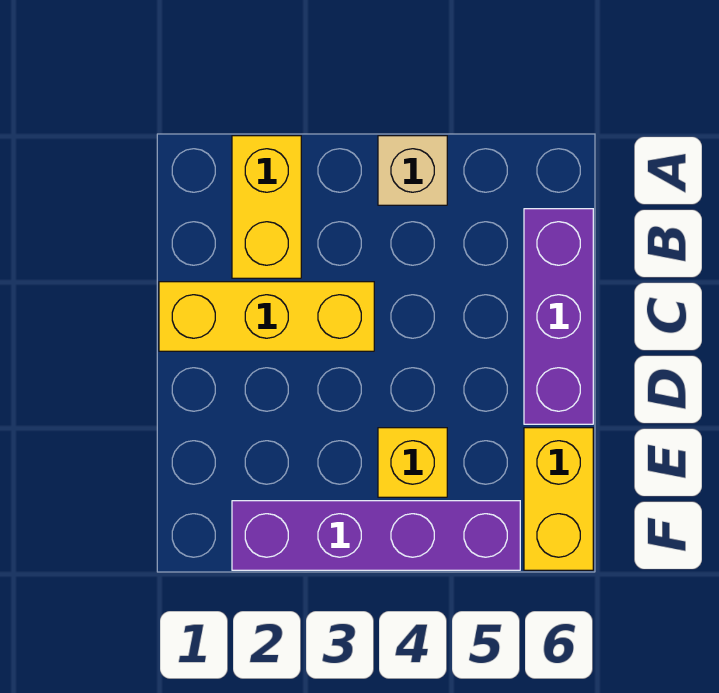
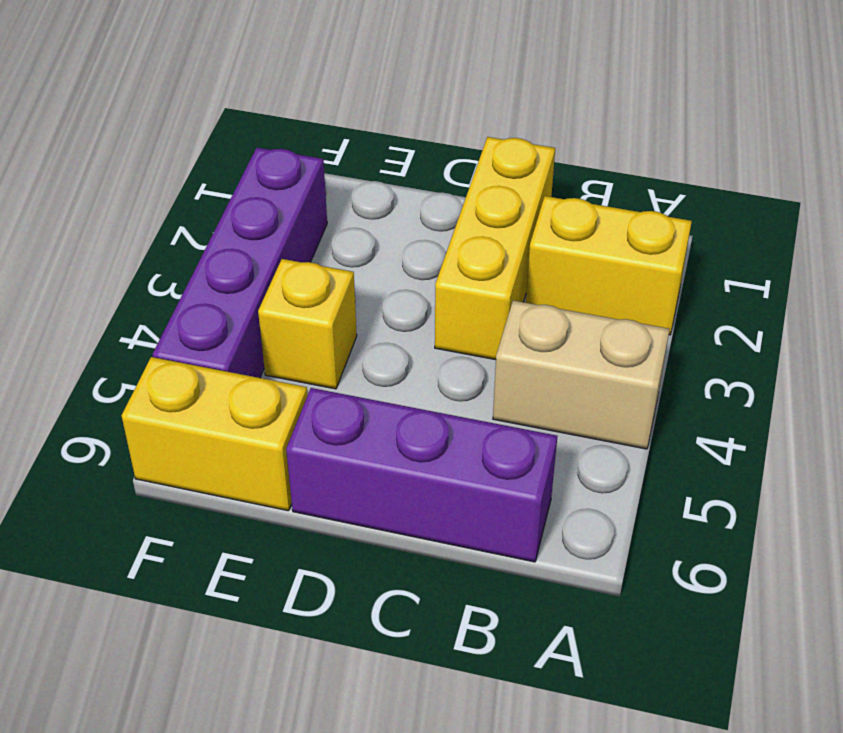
tan brick A4 level 1 -> tan brick A4:B4 level 1

